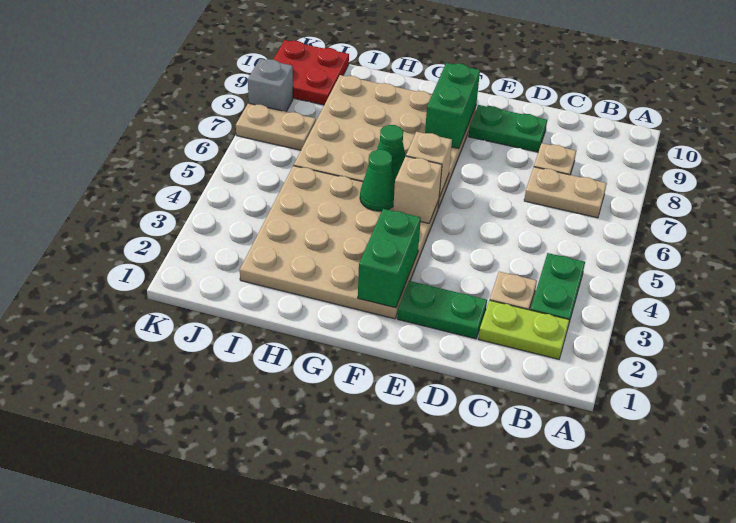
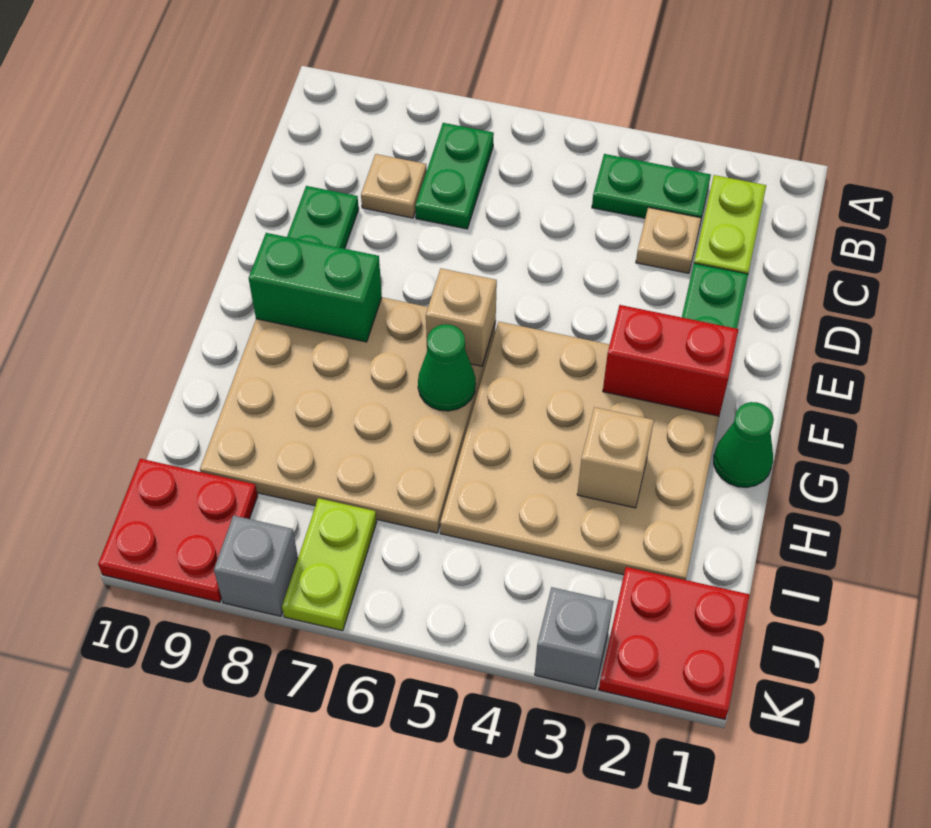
tan plate B7:C7 level 1 -> green plate B7:C7 level 1
green brick F2:F3 level 2 -> red brick F2:F3 level 2
tan brick F5 level 2 -> tan brick H3 level 2
green cone G5 level 2 -> green cone G1 level 1
none -> red plate J1:K2 level 1
tan plate J7:K7 level 1 -> lime plate J7:K7 level 1
none -> grey brick K3 level 1

